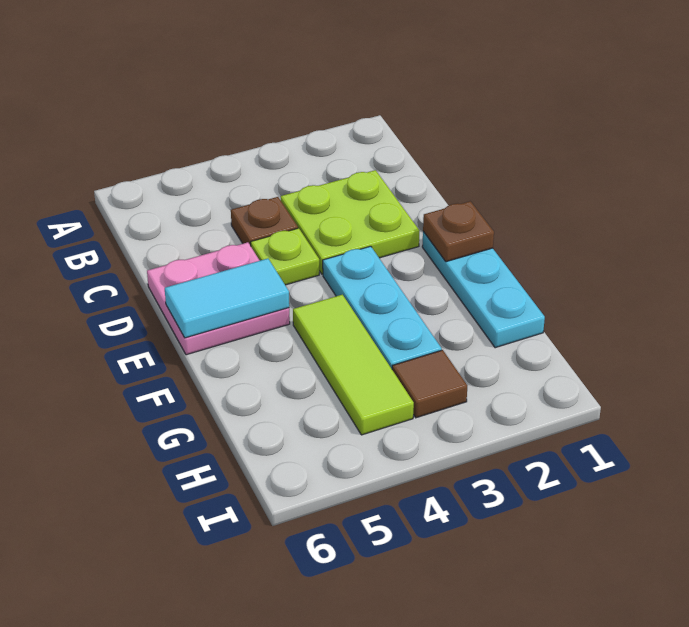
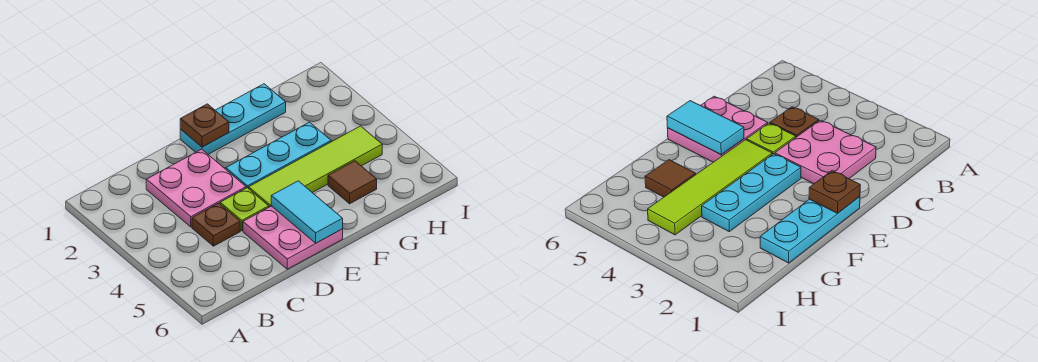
lime plate C2:D3 level 1 -> pink plate C2:D3 level 1
lime tile F4:H4 level 1 -> lime tile E4:H4 level 1
brown tile H3 level 1 -> brown tile G5 level 1

